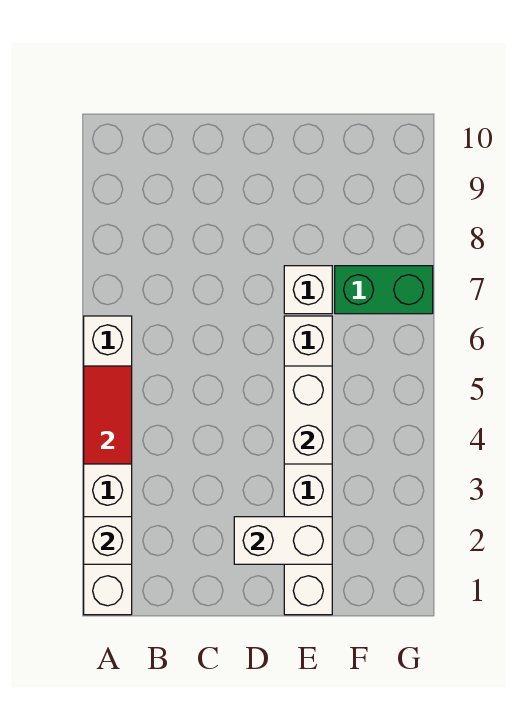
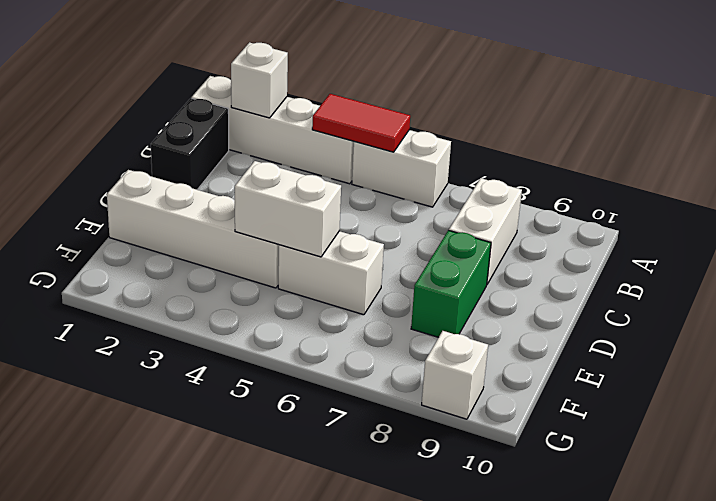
none -> black brick B1:C1 level 1
white brick D2:E2 level 2 -> white brick B8:C8 level 1
white brick E7 level 1 -> white brick G9 level 1
green brick F7:G7 level 1 -> green brick D8:E8 level 1

